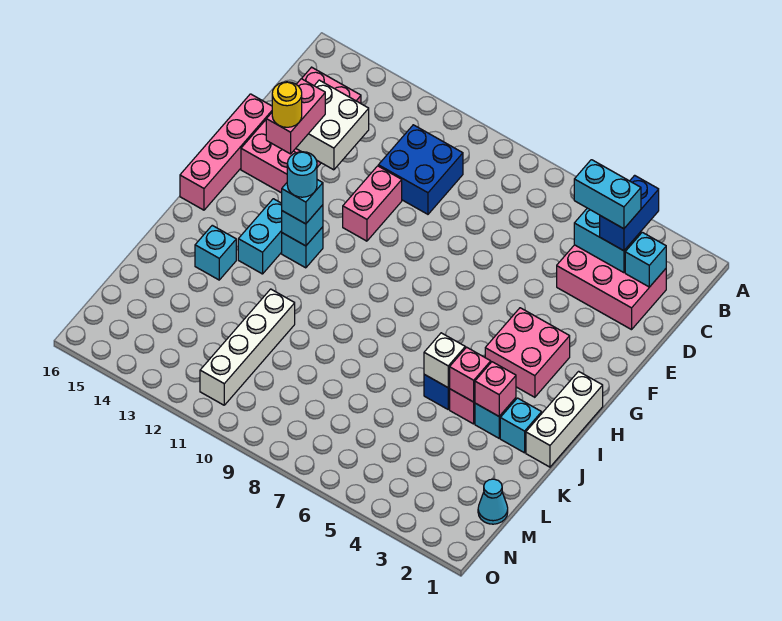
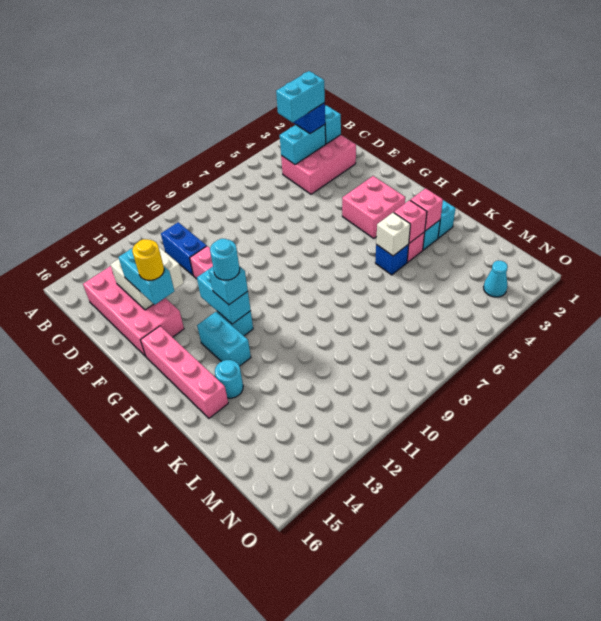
blue brick C10:D11 level 1 -> blue brick C11:D11 level 1
pink brick E14:F14 level 3 -> cyan brick E14:F14 level 3
pink brick E16:H16 level 1 -> pink brick G15:J15 level 1
white brick H1:J1 level 1 -> none
cyan brick H12 level 2 -> cyan brick G12:H12 level 2
cyan brick J14 level 1 -> cyan round brick J14 level 1
white brick K11:N11 level 1 -> none
cyan cone M1 level 1 -> cyan cone N3 level 1

